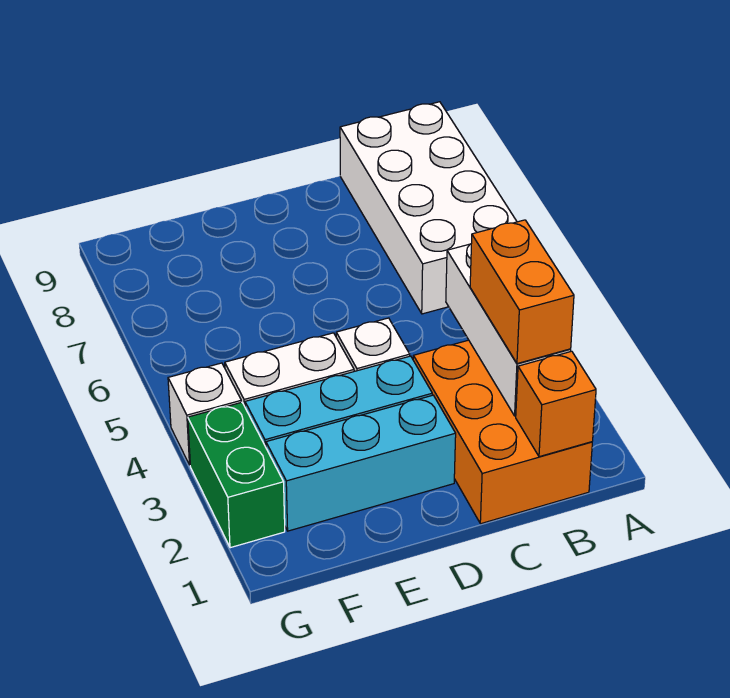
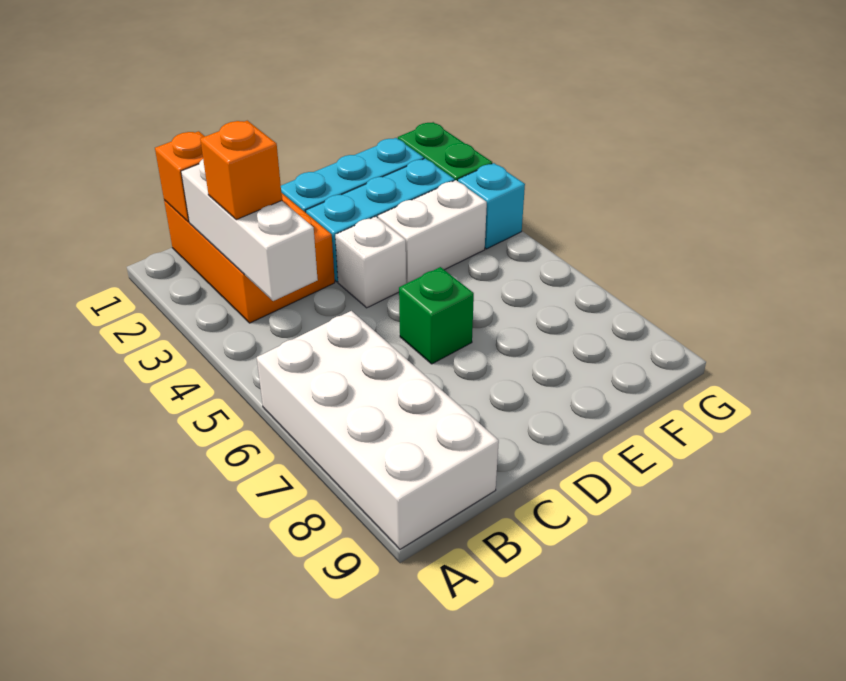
orange brick B2:B3 level 3 -> orange brick B3 level 3
none -> green brick D6 level 1
white brick G4 level 1 -> cyan brick G4 level 1

